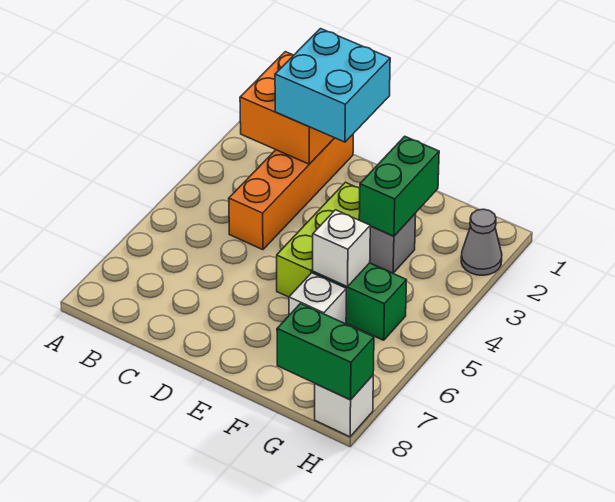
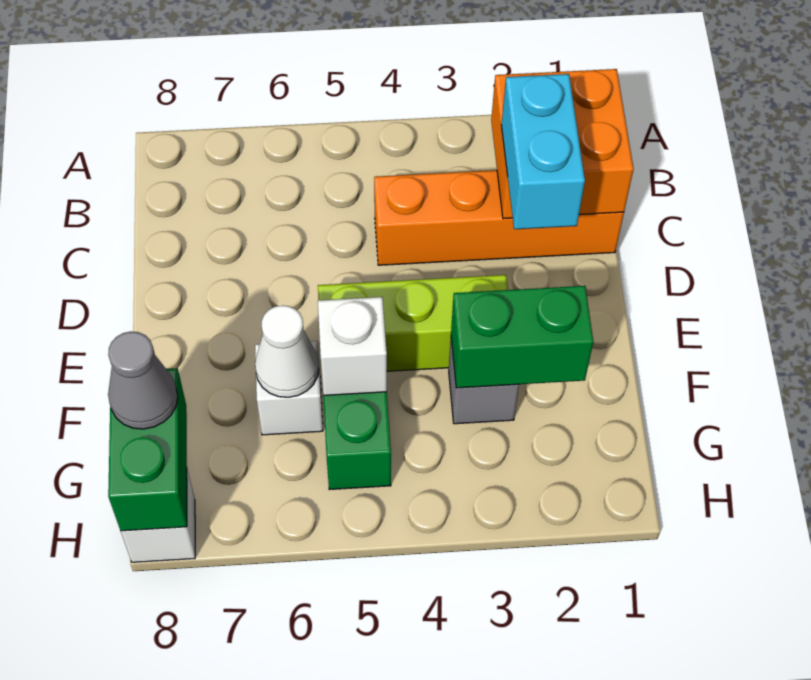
cyan brick C1:D2 level 3 -> cyan brick C2:D2 level 3
none -> white cone F6 level 2
grey cone H2 level 1 -> grey cone G8 level 3

